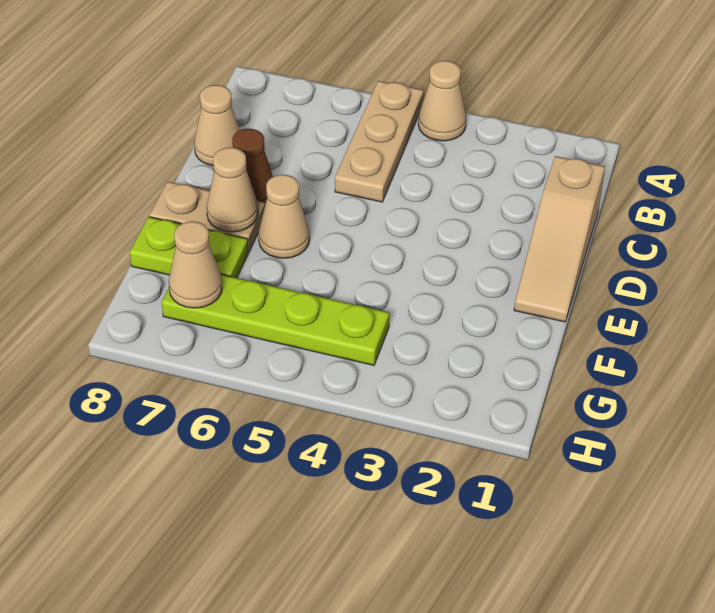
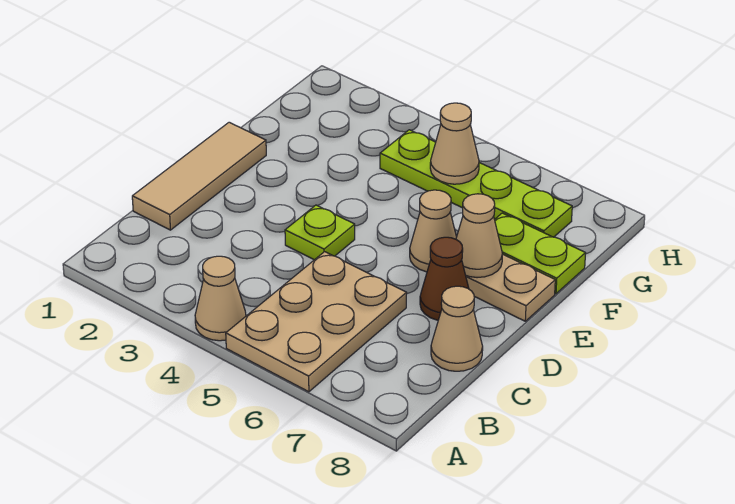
tan plate A5:C5 level 1 -> tan plate A5:C6 level 1
tan slope C1:E1 level 1 top C -> tan tile C1:E1 level 1
none -> lime plate D4 level 1
tan cone G7 level 2 -> tan cone G5 level 2

